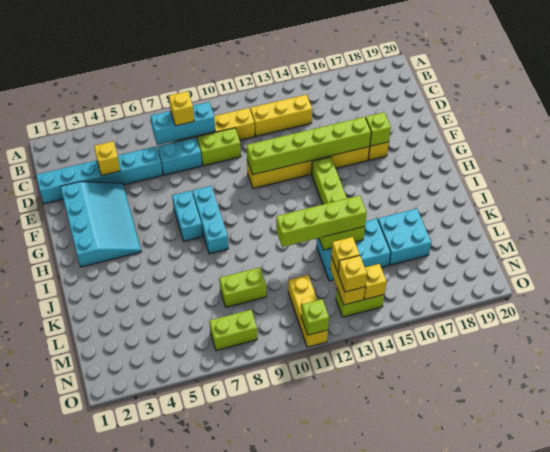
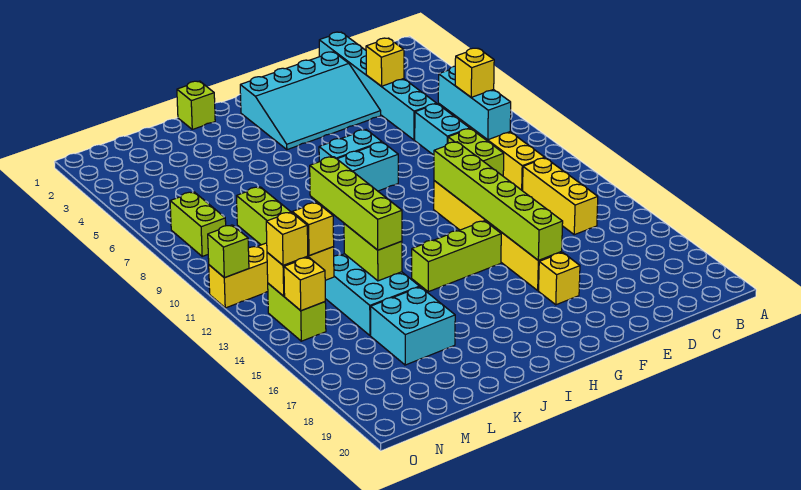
lime brick F17 level 2 -> lime brick J1 level 1

